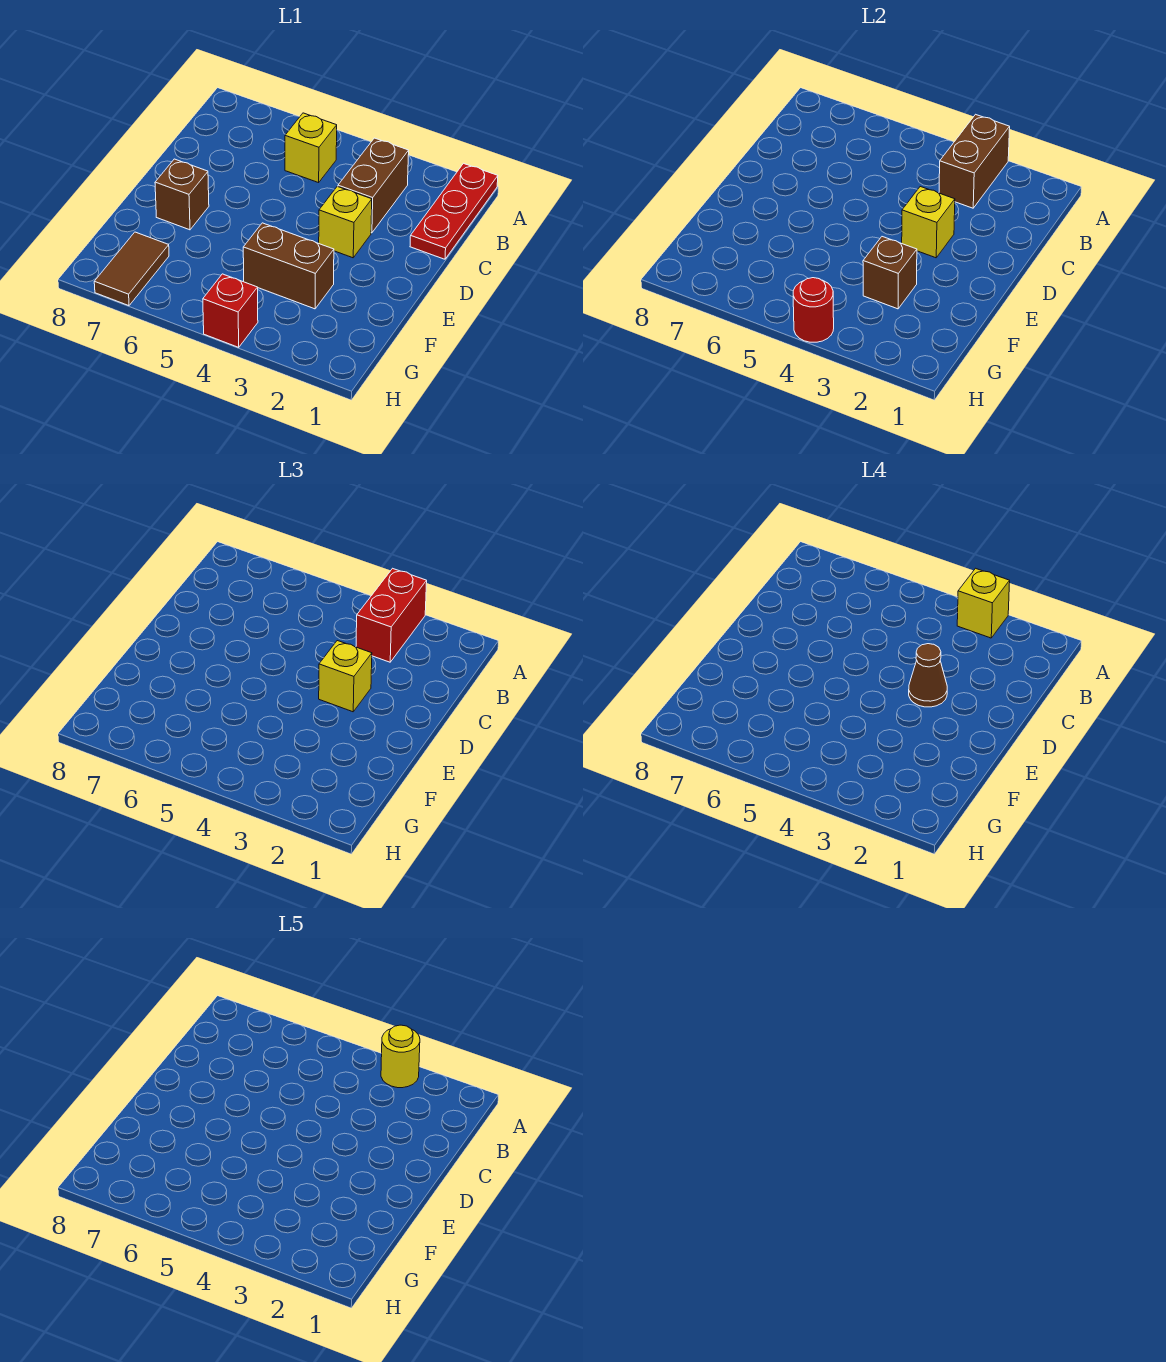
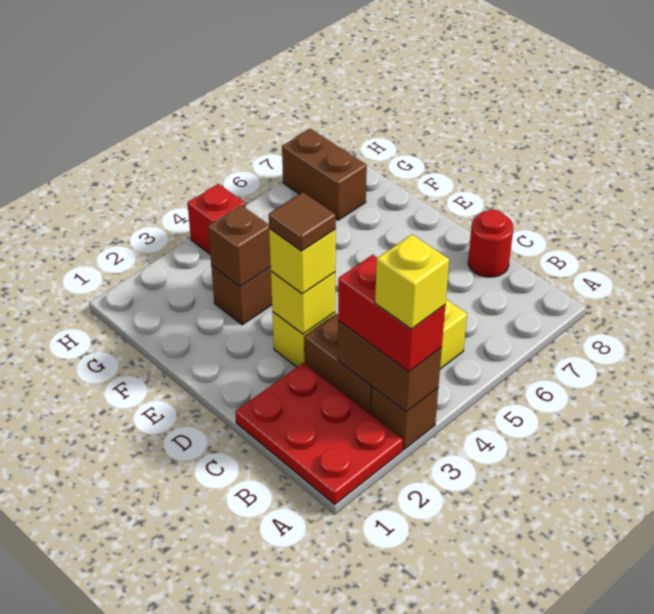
red plate A1:C1 level 1 -> red plate A1:C2 level 1
yellow round brick A3 level 5 -> none
brown cone D3 level 4 -> brown tile D3 level 4
brown brick E7 level 1 -> brown brick A3 level 1
brown tile G7:H7 level 1 -> brown brick G7:H7 level 1
red round brick H4 level 2 -> red round brick C8 level 1

